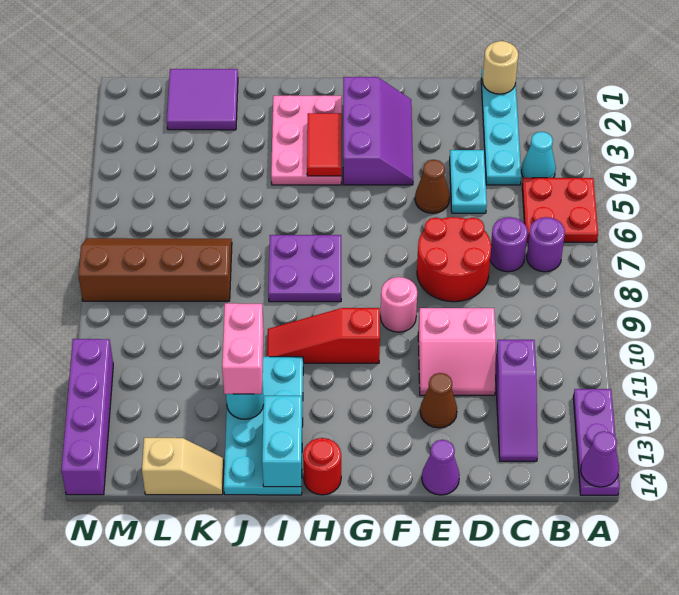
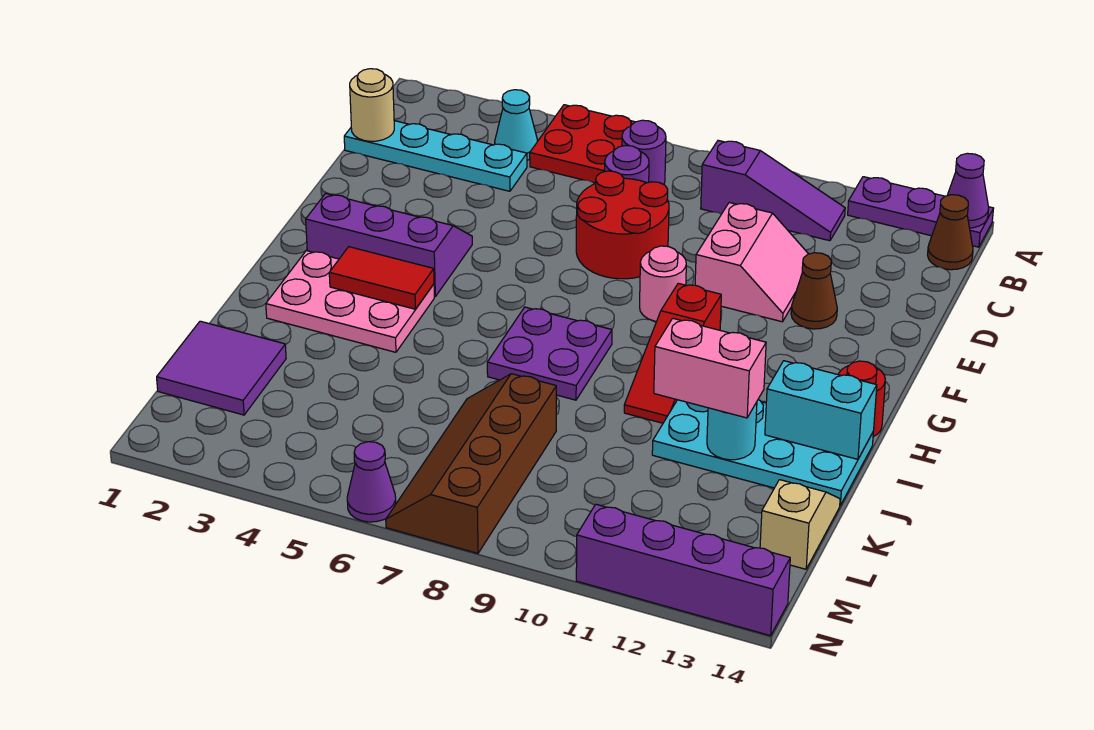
purple slope C11:C13 level 1 top 11 -> purple slope B9:B11 level 1 top 9
cyan plate D4:D5 level 1 -> none
brown cone E5 level 1 -> brown cone B14 level 1
purple cone E14 level 1 -> purple cone N6 level 1

